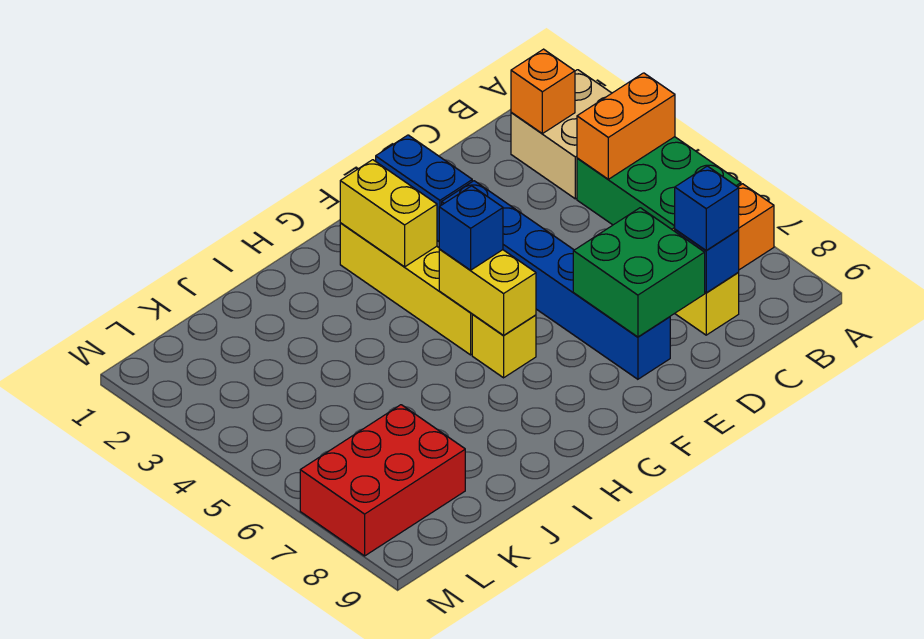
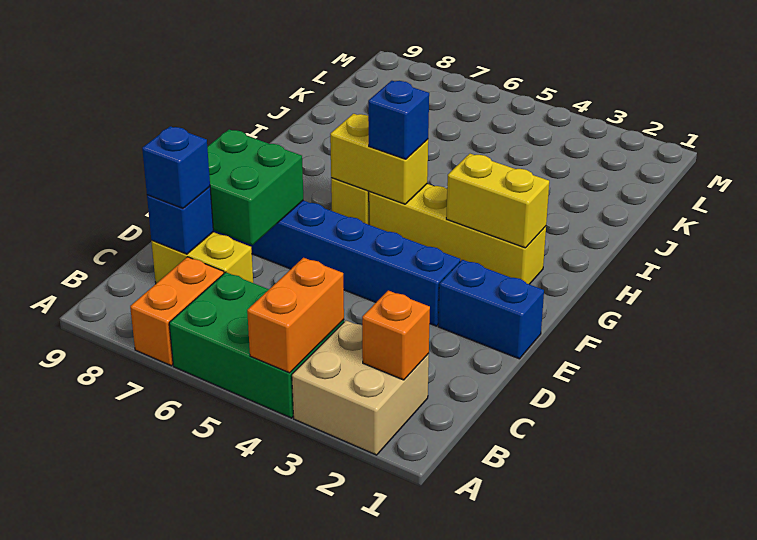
red brick K7:M8 level 1 -> none

